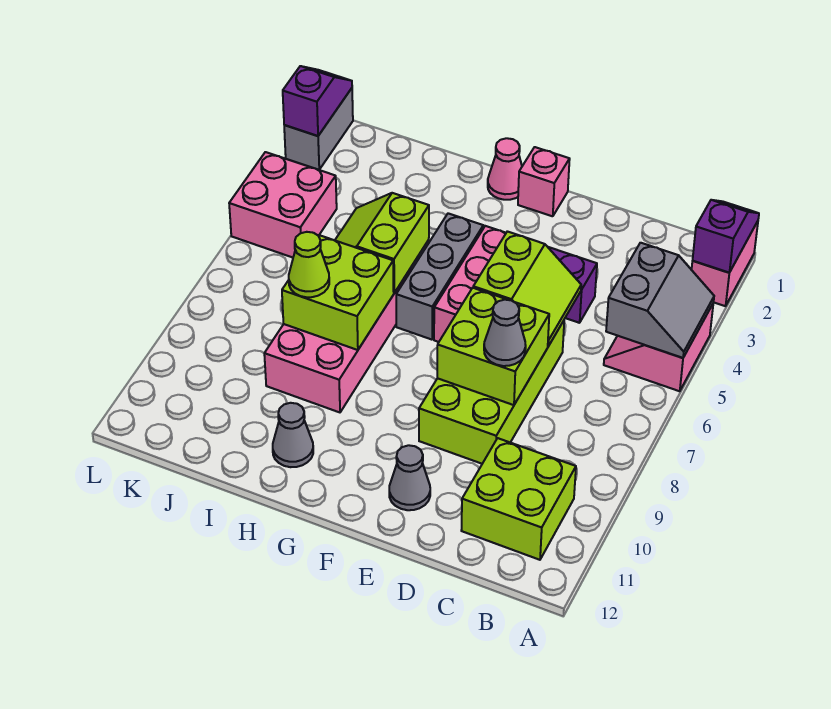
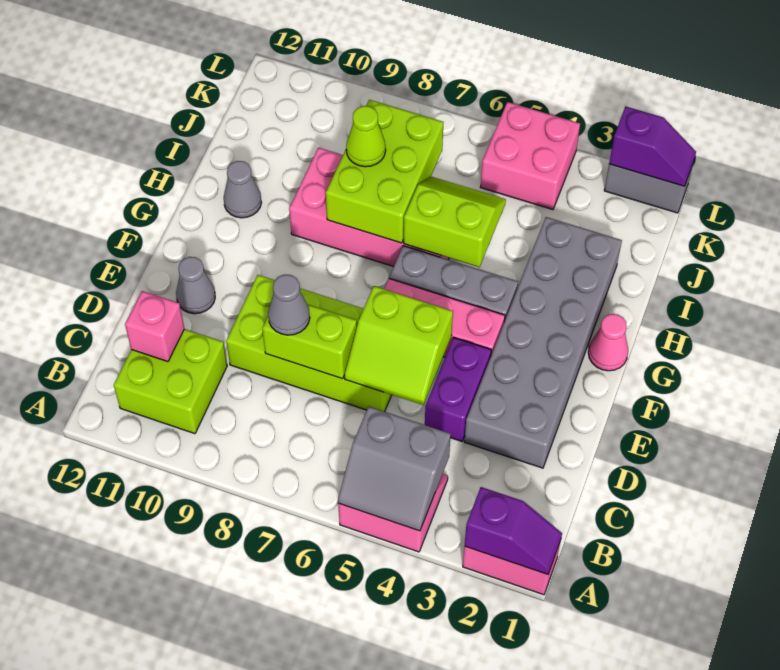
none -> grey brick D2:I3 level 1
lime brick D7:E8 level 2 -> lime brick D7:D8 level 2
pink brick F1 level 1 -> pink brick C11 level 2
lime brick H7:I8 level 2 -> lime brick H7:J8 level 2

